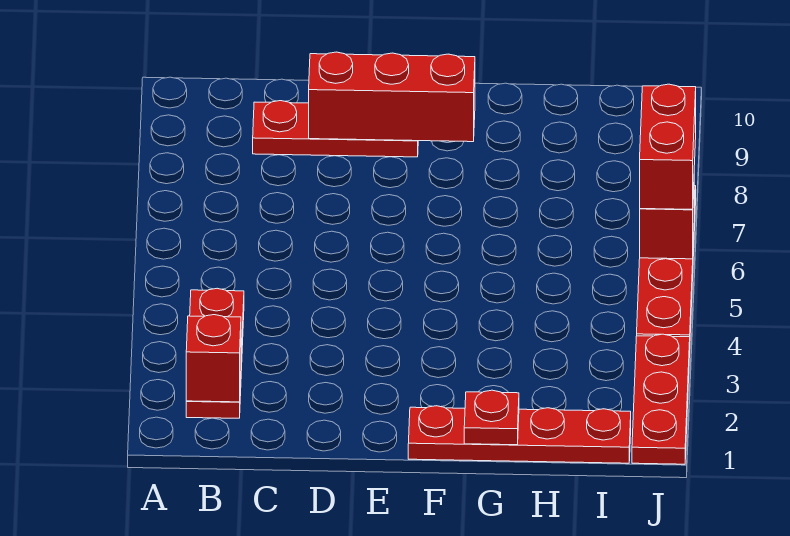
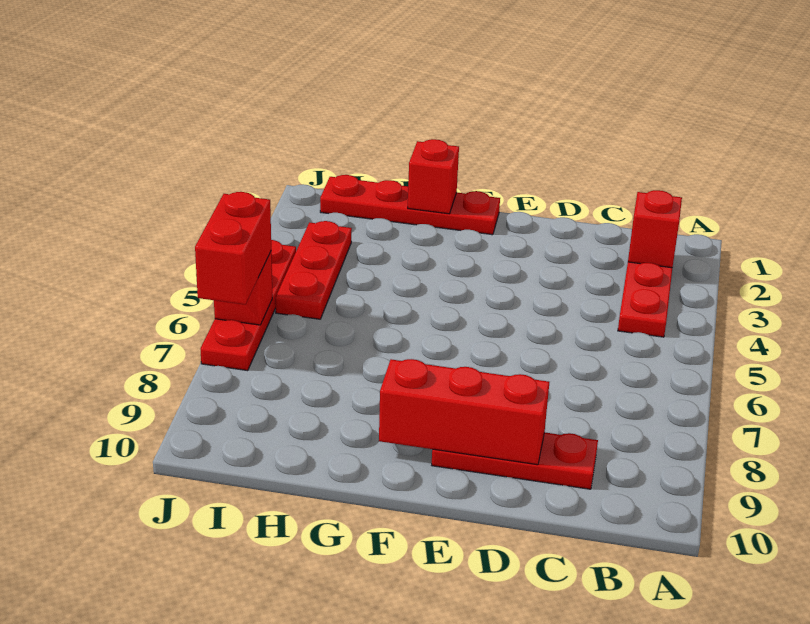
red plate G1 level 2 -> red brick G1 level 2
red plate J1:J3 level 1 -> red plate I3:I5 level 1

